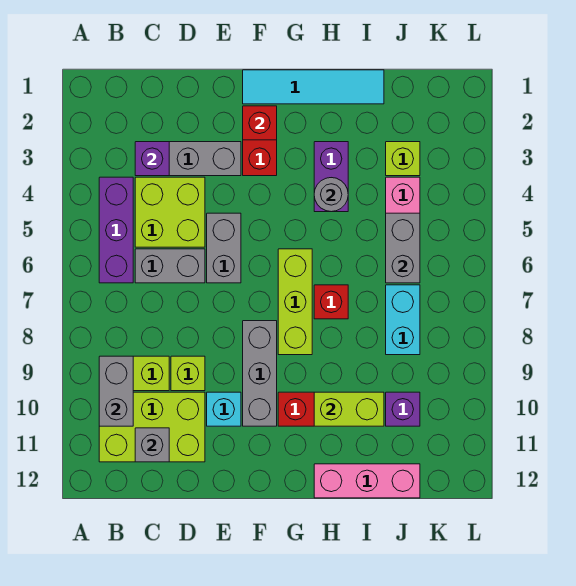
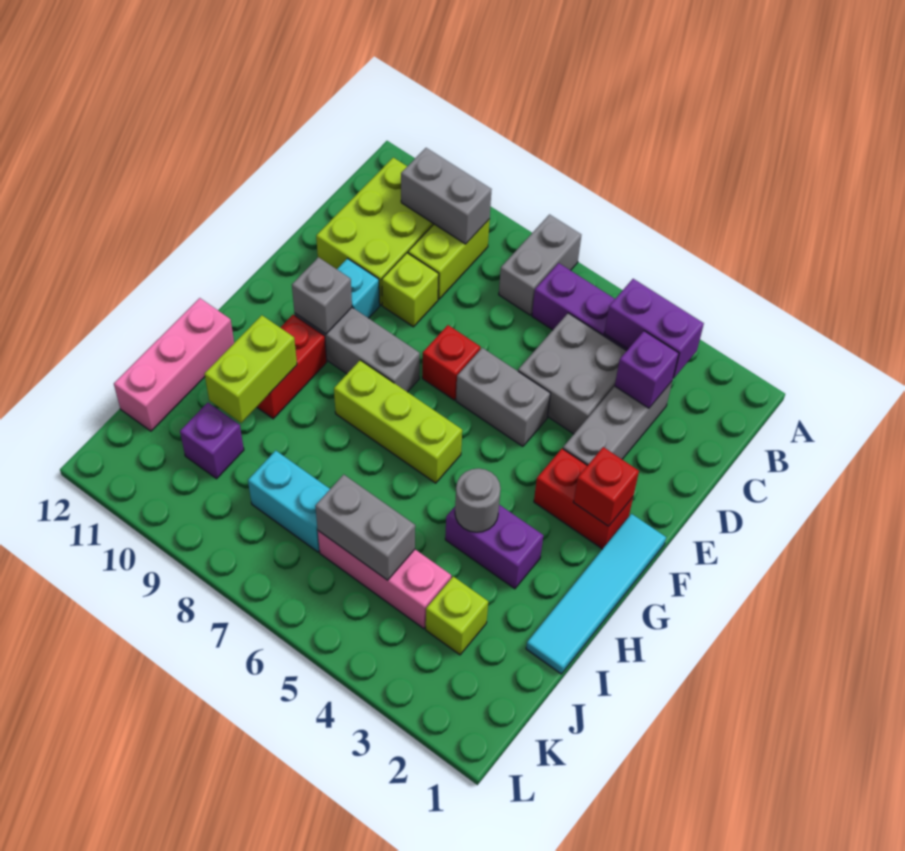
none -> purple brick B3:B4 level 2
lime brick C4:D5 level 1 -> grey brick C4:D5 level 1
grey brick C6:D6 level 1 -> grey brick A7:B7 level 1
grey brick C11 level 2 -> grey brick F10 level 2
red brick H7 level 1 -> red brick E7 level 1

